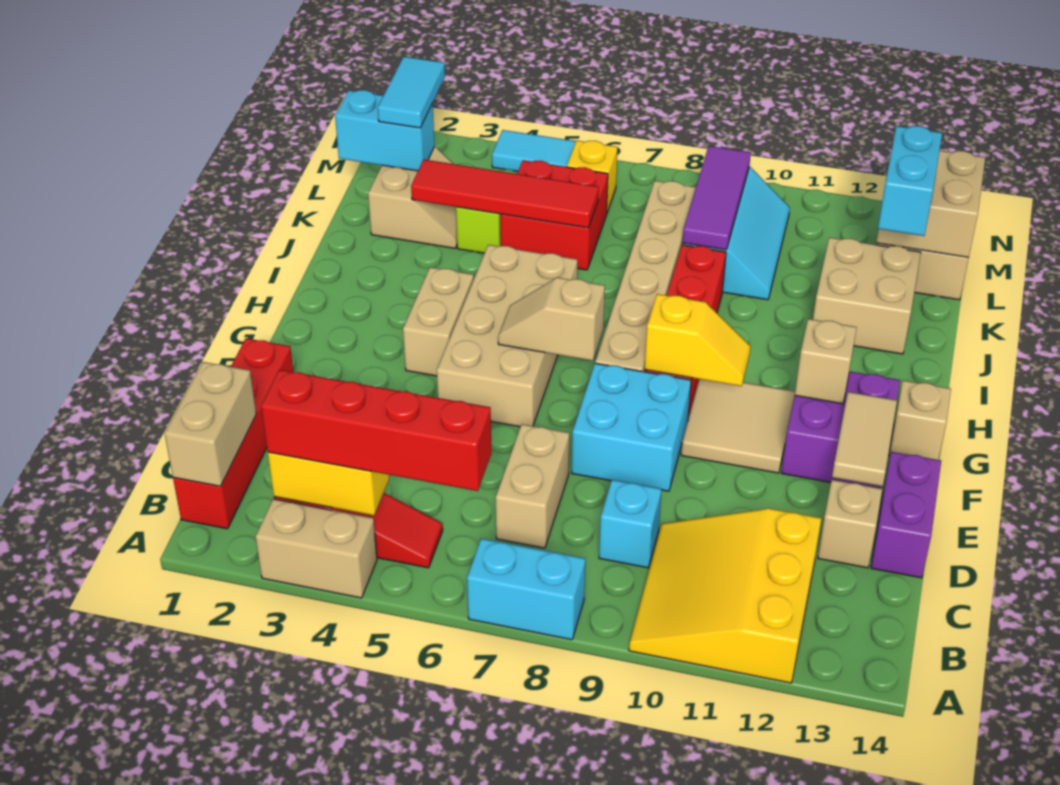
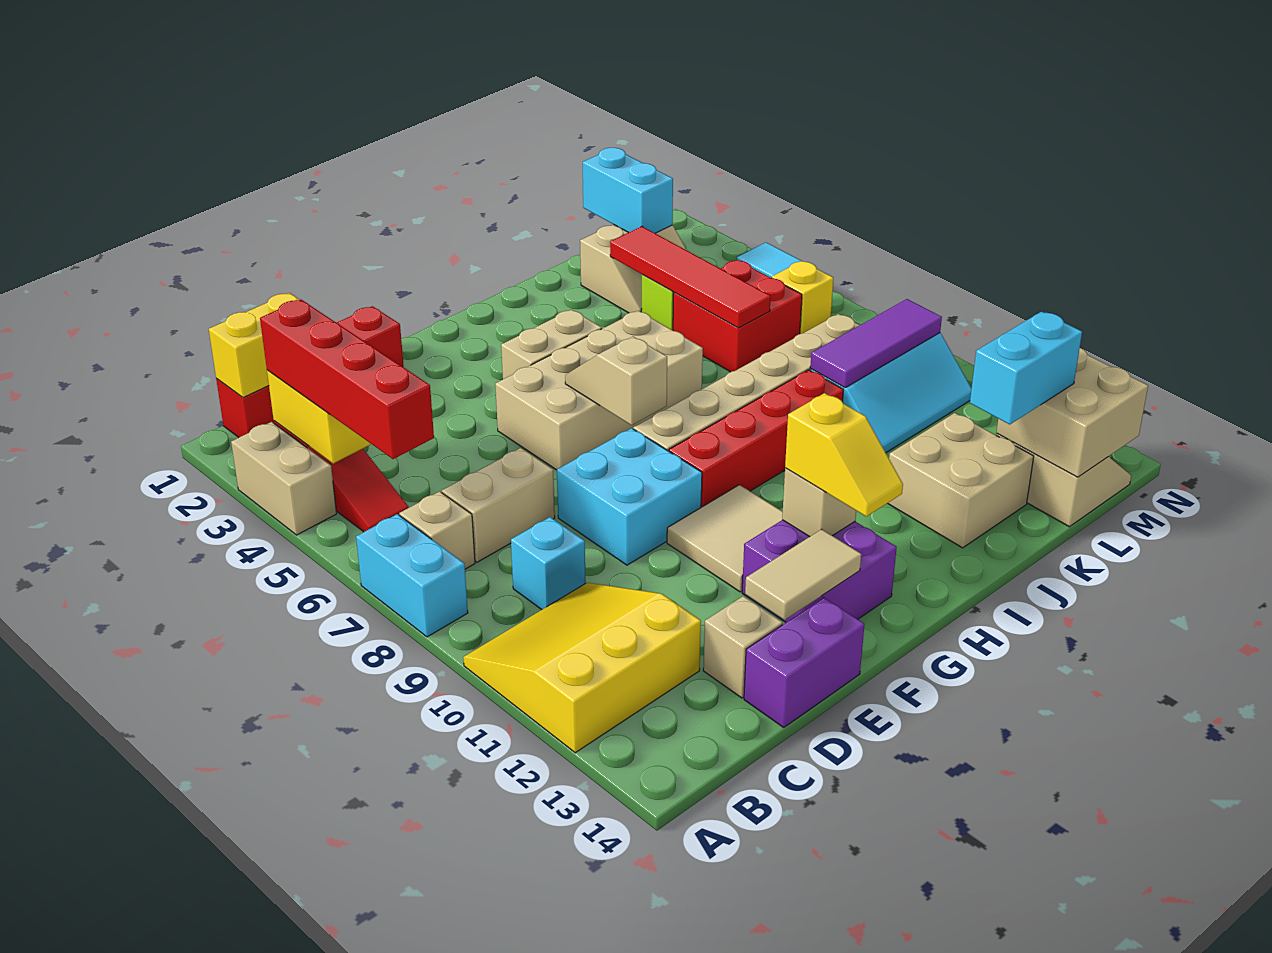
tan brick B1:C1 level 2 -> yellow brick B1:C1 level 2
yellow slope G9:G10 level 2 top 9 -> yellow slope G12:G13 level 3 top 12
tan brick G14 level 1 -> tan brick B7 level 1
cyan tile L2:M2 level 3 -> none

